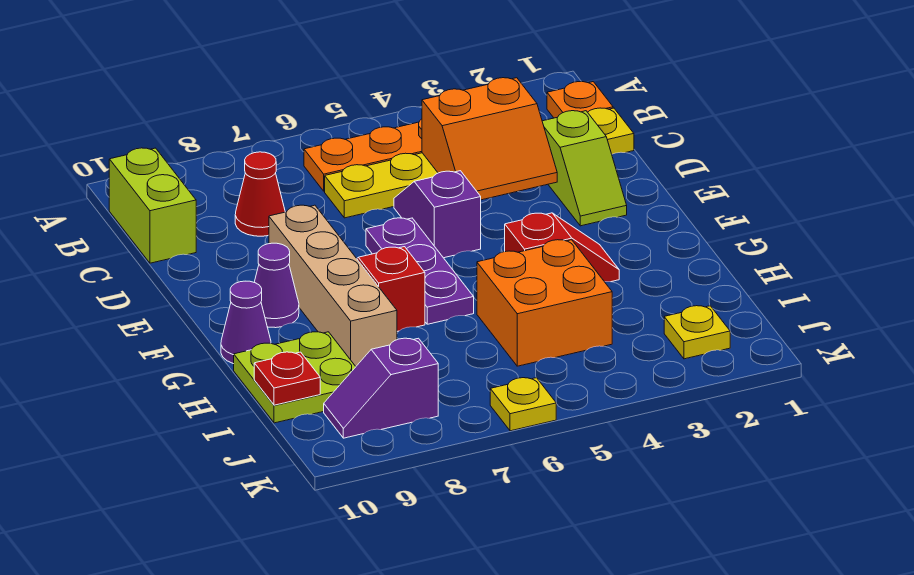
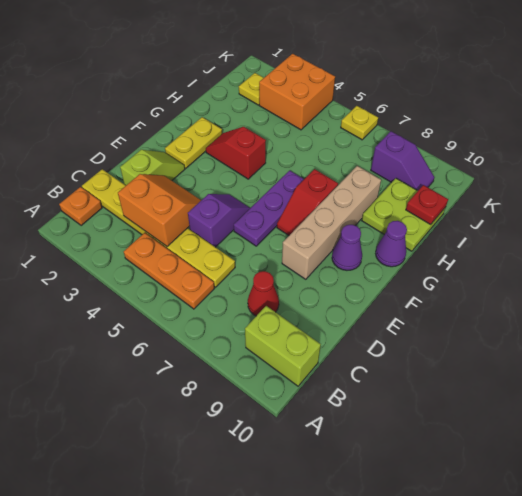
lime brick B10:C10 level 1 -> lime brick B9:B10 level 1
purple slope D5:E5 level 1 top E -> purple slope D5:E5 level 1 top D
none -> yellow plate F2:G2 level 1
orange brick H4:I5 level 1 -> orange brick J3:K4 level 1

